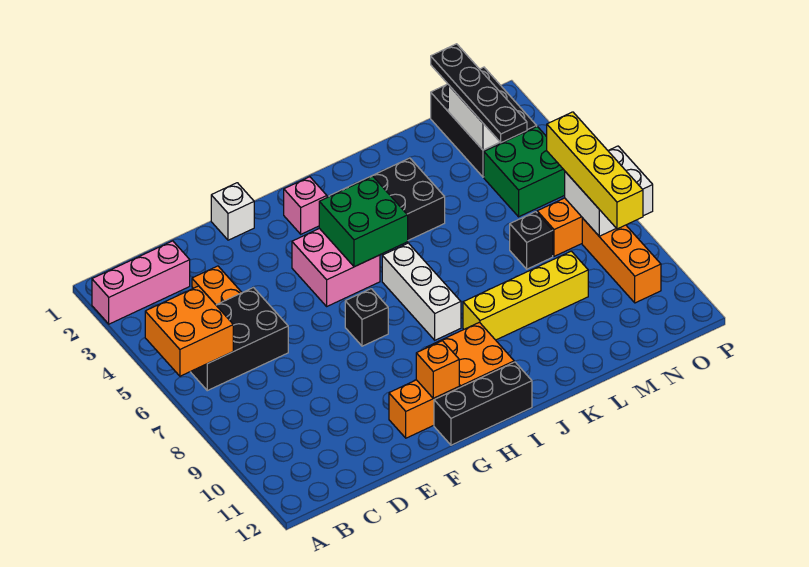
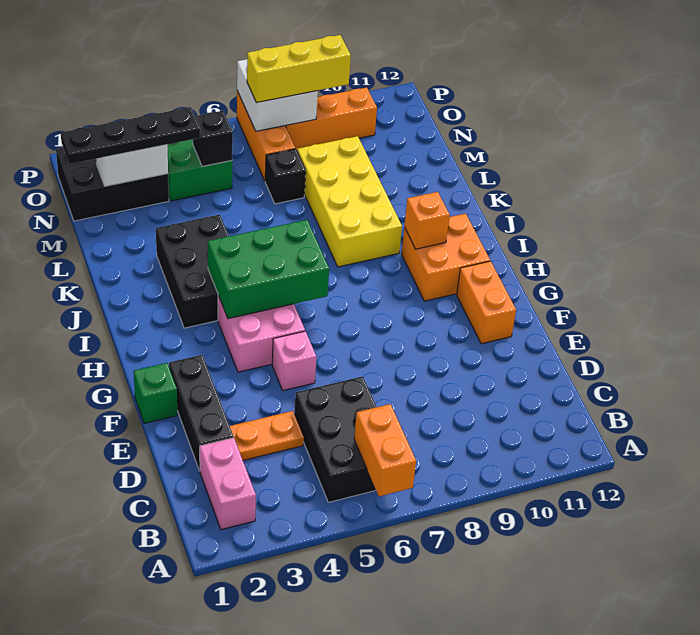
pink brick A2:C2 level 1 -> pink brick B2:C2 level 1
orange brick A5:B6 level 2 -> orange brick A6:B6 level 2
white brick F1 level 1 -> green brick F1 level 1
black brick G7 level 1 -> black brick N5 level 2
orange brick G11 level 2 -> orange brick I10 level 2
black brick G12:I12 level 1 -> black brick D2:F2 level 1
pink brick H2 level 1 -> pink brick F5 level 1
green brick H4:I5 level 2 -> green brick H4:I6 level 2
white brick I6:I8 level 1 -> none
yellow brick J9:M9 level 1 -> yellow brick J8:M9 level 1
yellow brick O6:O9 level 3 -> yellow brick O7:O9 level 3

